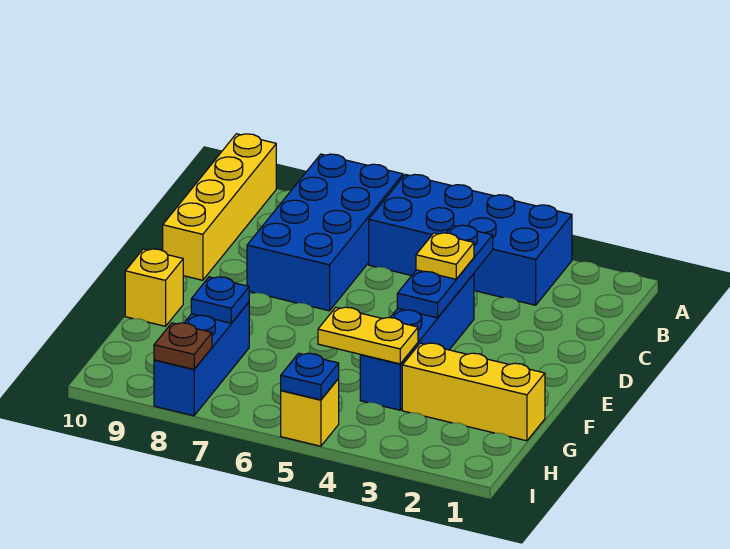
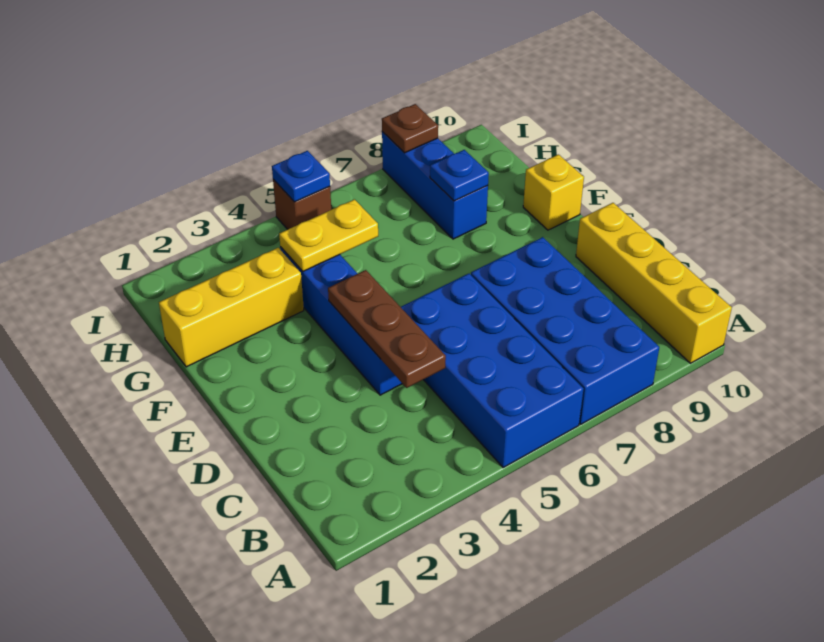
blue brick A3:B6 level 1 -> blue brick A5:D6 level 1
blue plate C4:E4 level 2 -> brown plate C4:E4 level 2
yellow plate D4 level 3 -> none
yellow brick I5 level 1 -> brown brick I5 level 1

